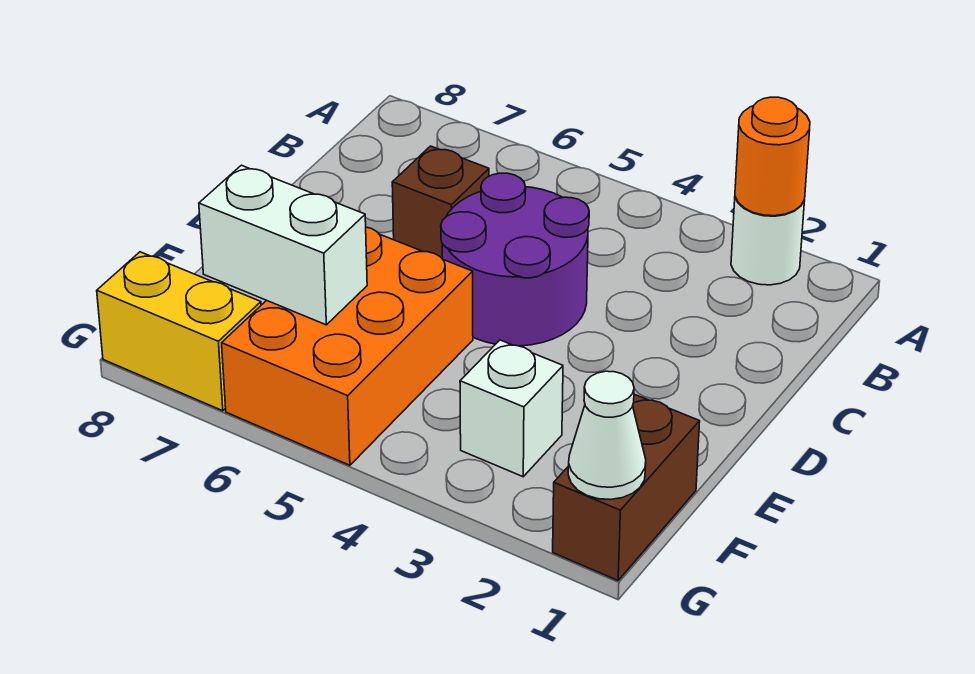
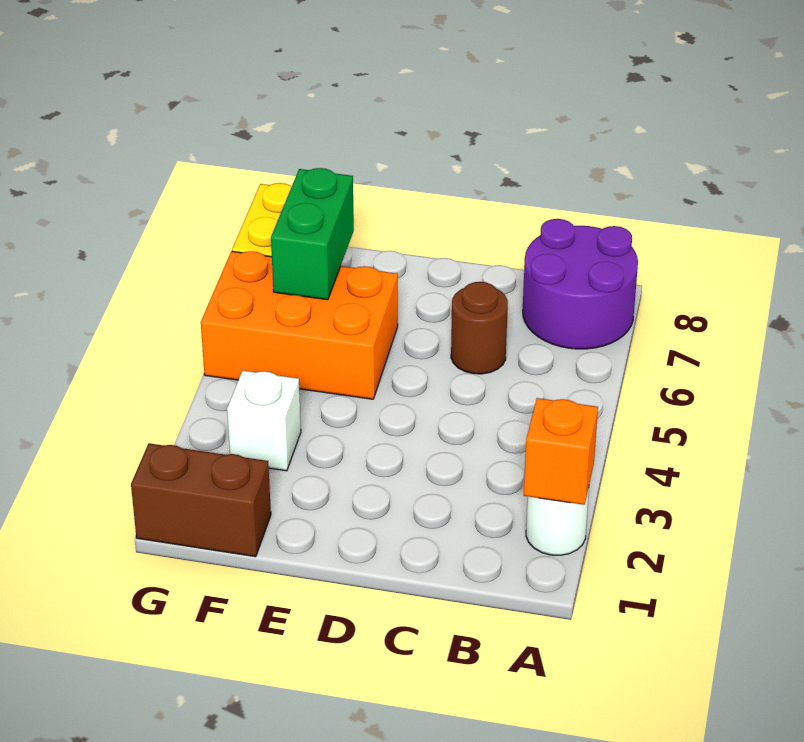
orange round brick A2 level 2 -> orange brick A2 level 2
purple round brick C4:D5 level 1 -> purple round brick A7:B8 level 1
brown brick C6 level 1 -> brown round brick C6 level 1
white brick F6:F7 level 2 -> green brick F6:F7 level 2
white cone G1 level 2 -> none

